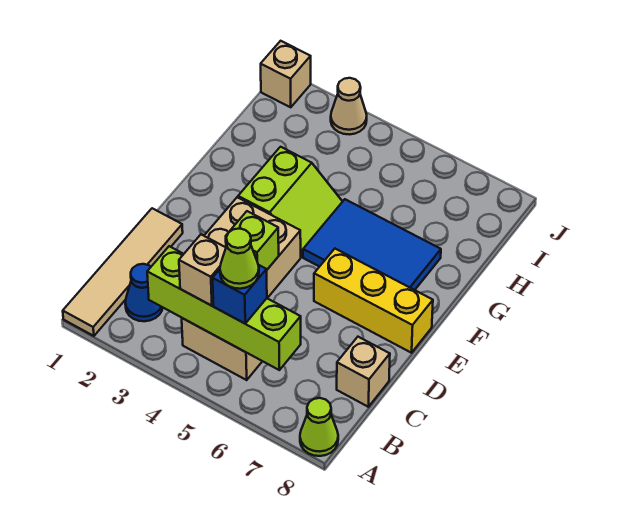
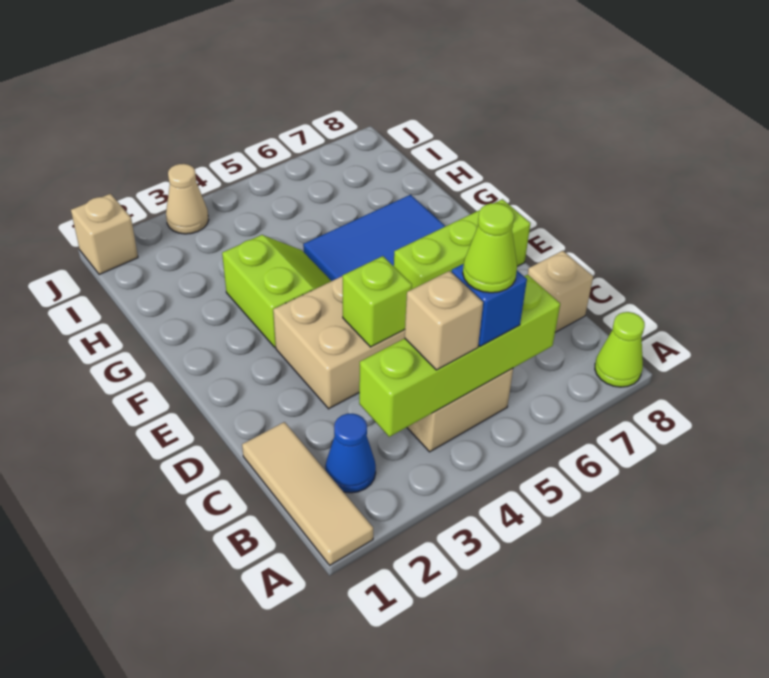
tan tile A1:D1 level 1 -> tan tile A1:C1 level 1
yellow brick E6:E8 level 1 -> lime brick E6:E8 level 1

